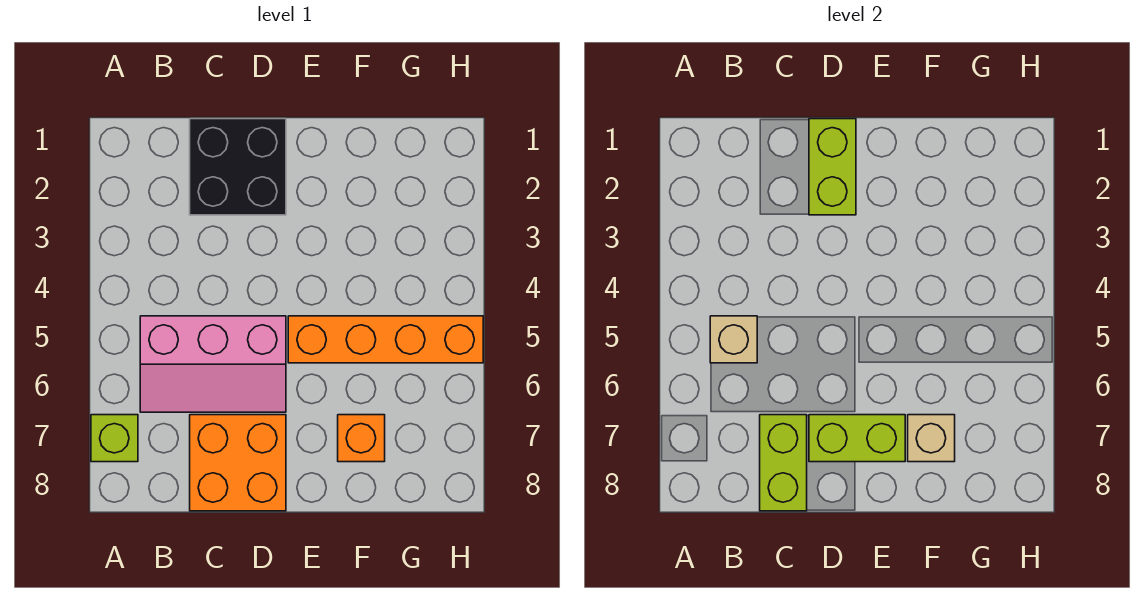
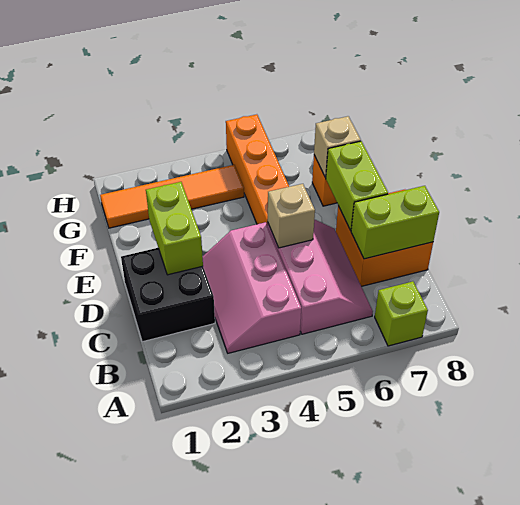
none -> pink slope B3:D4 level 1 top 4
tan brick B5 level 2 -> tan brick D5 level 2
lime brick D1:D2 level 2 -> lime brick D2:E2 level 2
none -> orange tile G1:G4 level 1

